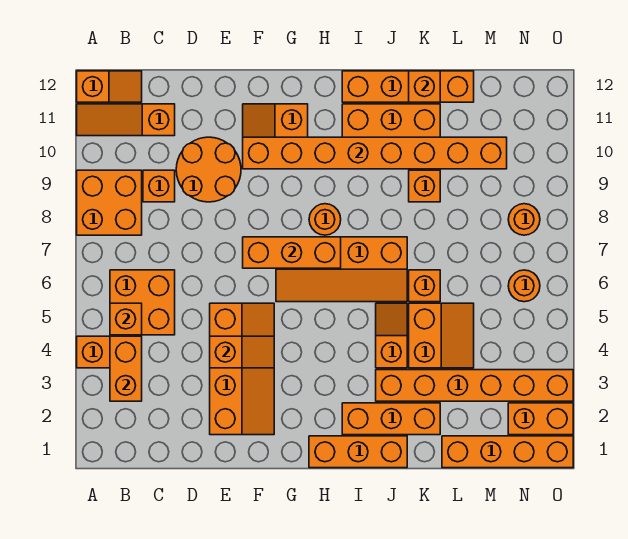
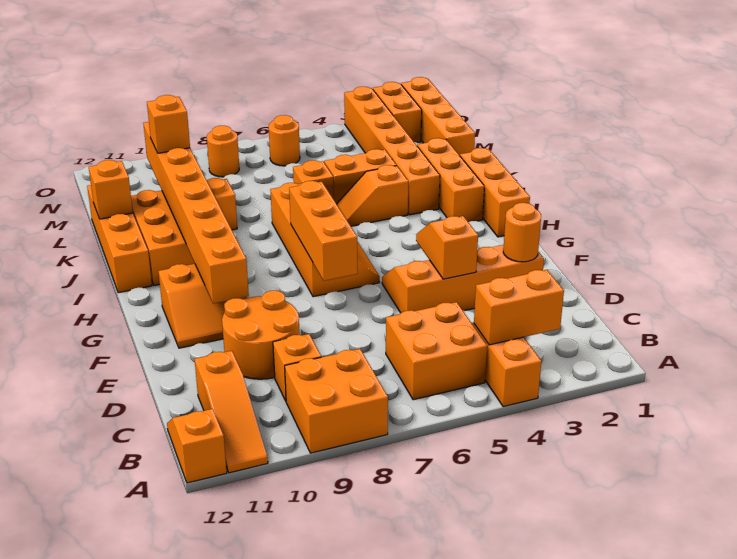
orange brick B5 level 2 -> orange brick L10 level 3
orange round brick H8 level 1 -> orange round brick E2 level 2

